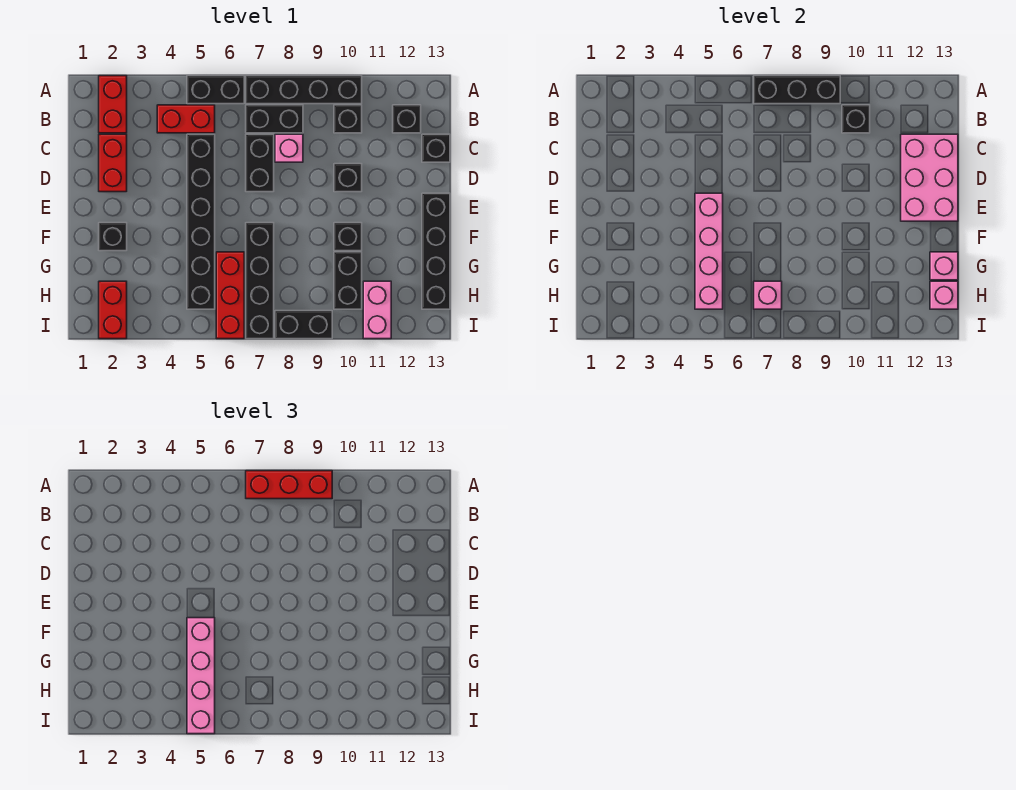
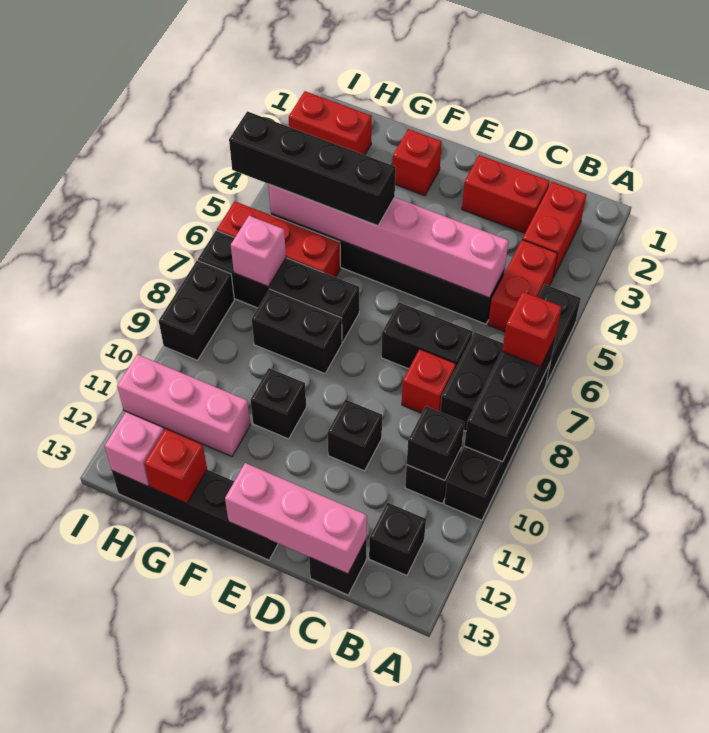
red brick A2:B2 level 1 -> red brick B2:B3 level 1
red brick A7:A9 level 3 -> red brick A7 level 3
pink brick C8 level 1 -> red brick C8 level 1
pink brick C12:E13 level 2 -> pink brick C13:E13 level 2
pink brick E5:H5 level 2 -> pink brick C5:H5 level 2
black brick F2 level 1 -> red brick F2 level 1
pink brick F5:I5 level 3 -> black brick F5:I5 level 3
black brick G10:H10 level 1 -> black brick F8:G8 level 1
pink brick G13 level 2 -> red brick G13 level 2
pink brick H11:I11 level 1 -> pink brick G11:I11 level 1

